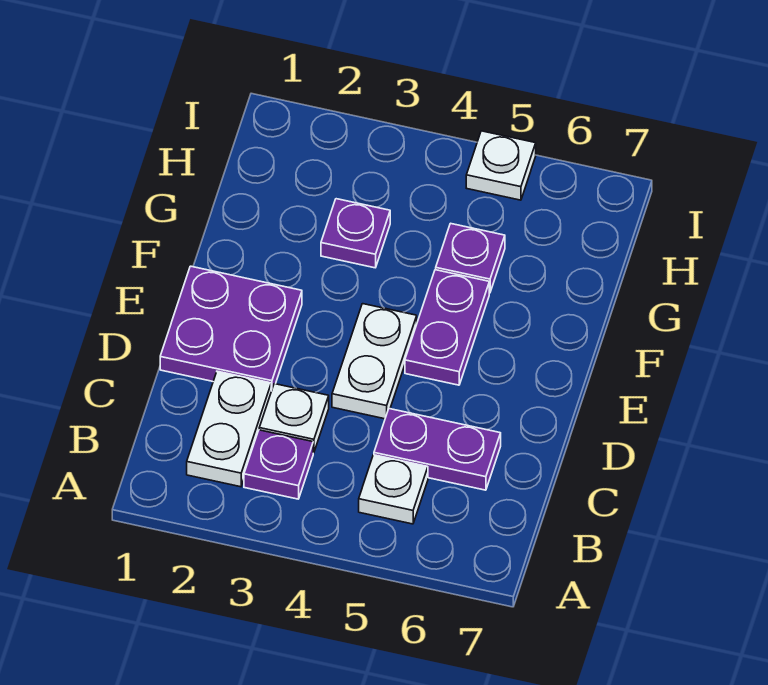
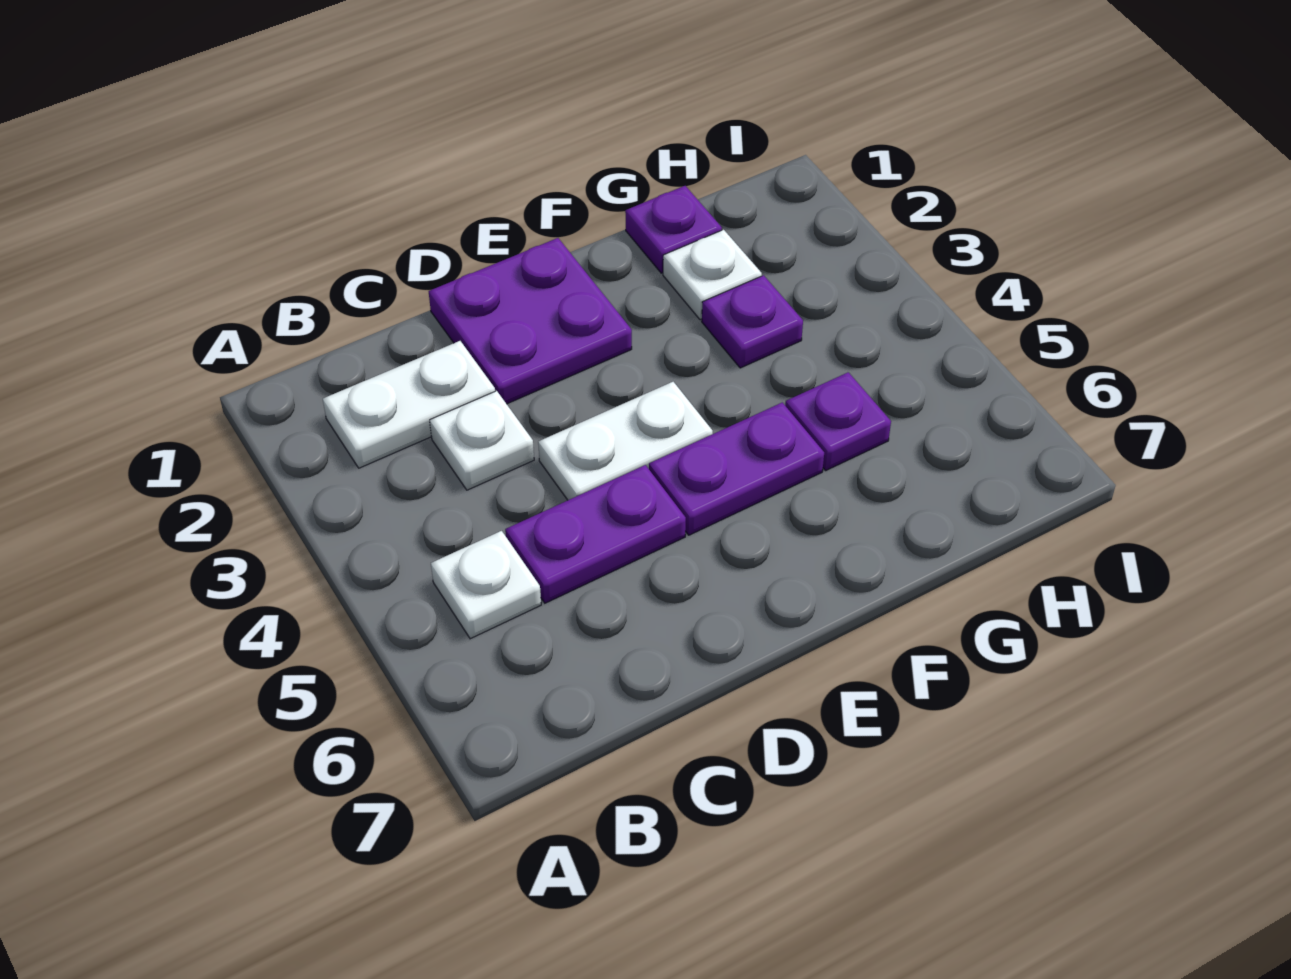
purple plate B3 level 1 -> purple plate G1 level 1
purple plate C5:C6 level 1 -> purple plate C5:D5 level 1
white plate I5 level 1 -> white plate G2 level 1

